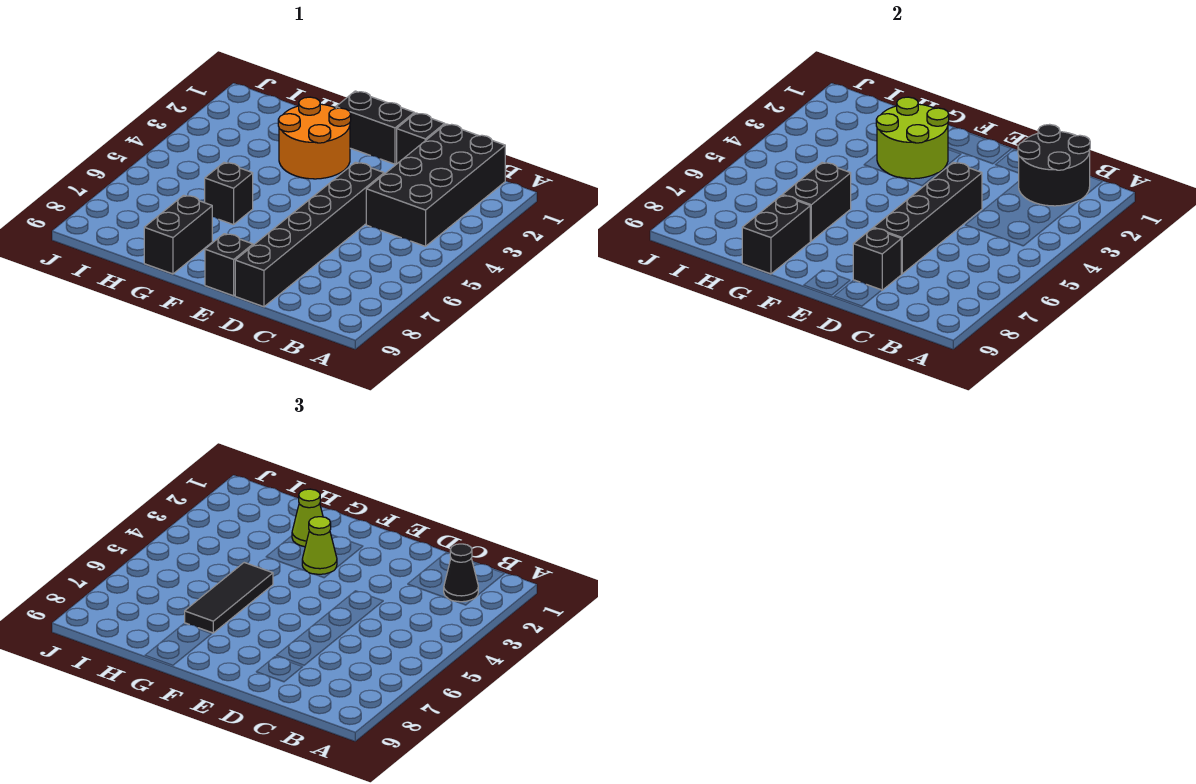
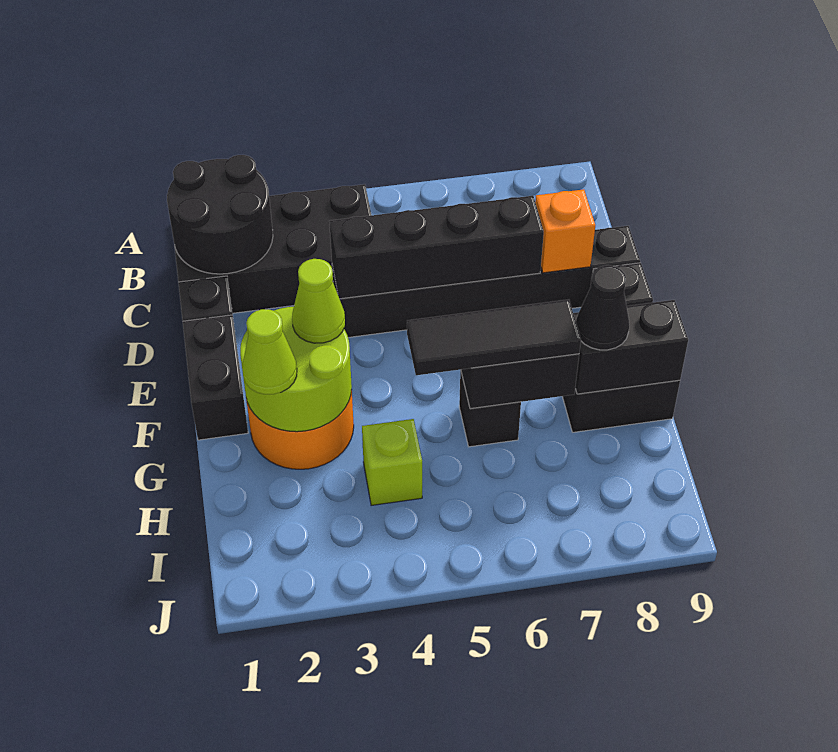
black cone B2 level 3 -> black cone G8 level 3
black brick D8 level 2 -> orange brick D8 level 2
none -> lime brick H4 level 1

